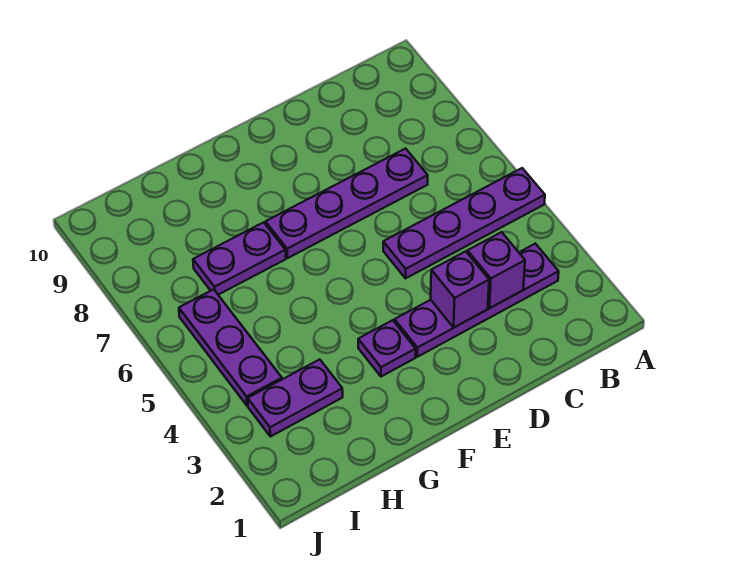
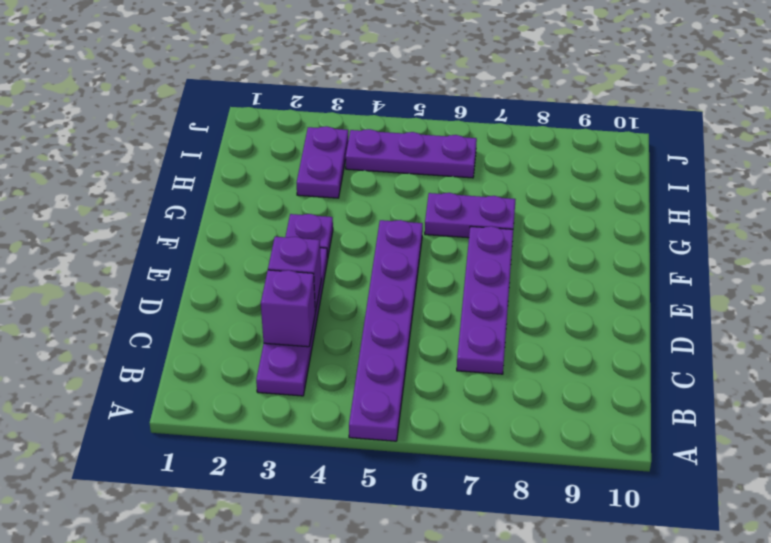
purple plate A5:D5 level 1 -> purple plate A5:F5 level 1
purple plate G7:H7 level 1 -> purple plate G6:G7 level 1

